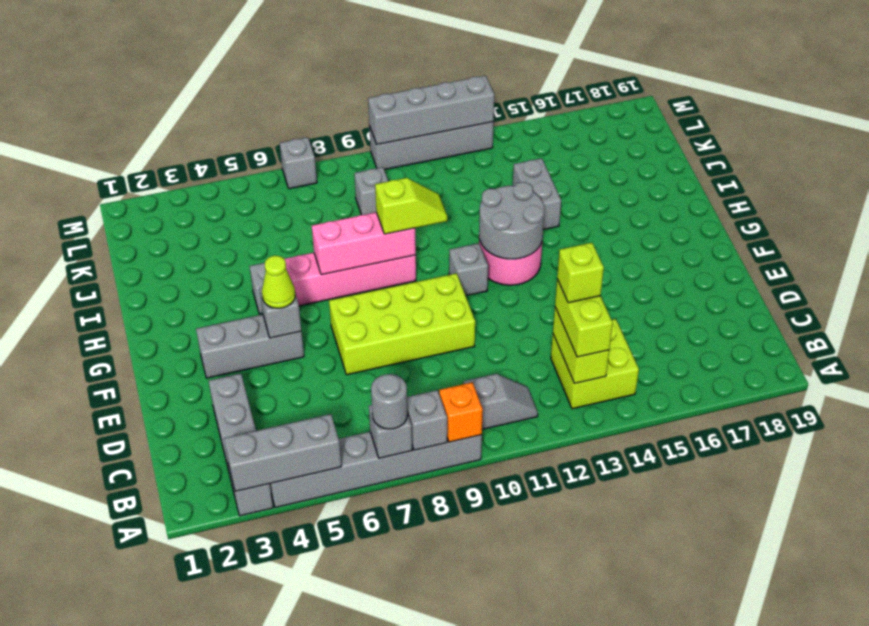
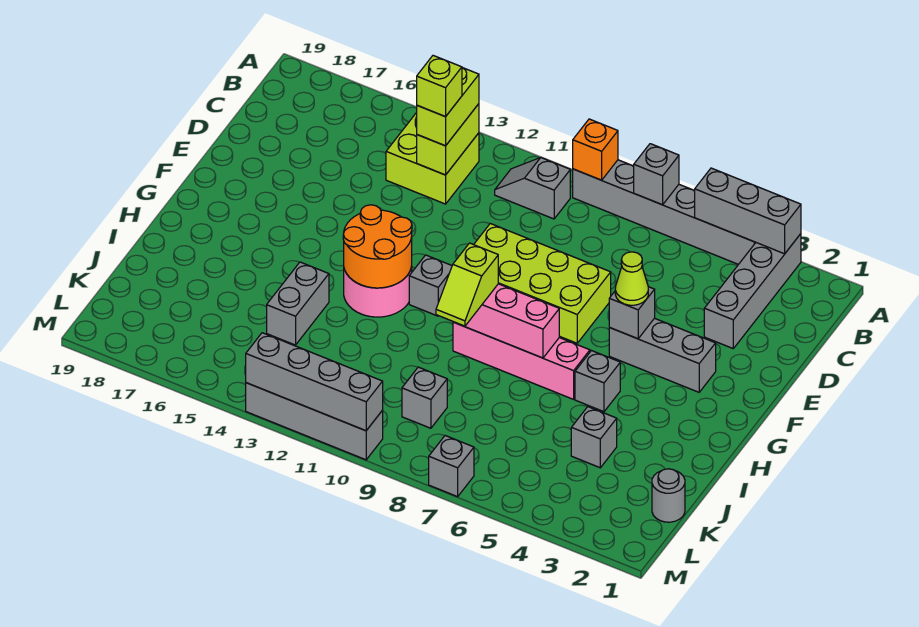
grey round brick A7 level 3 -> grey round brick K1 level 1
grey brick A8 level 2 -> grey brick J4 level 1
grey round brick G12:H13 level 2 -> orange round brick G12:H13 level 2
lime slope H9:H10 level 3 top 9 -> lime slope H9:I9 level 3 top H

